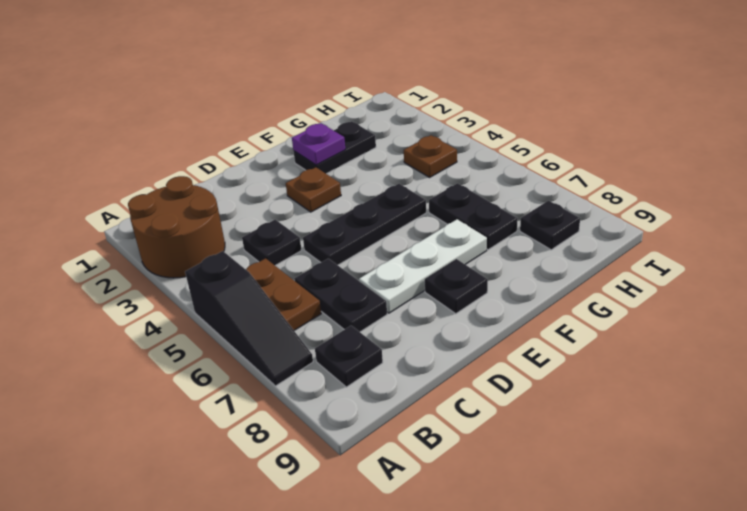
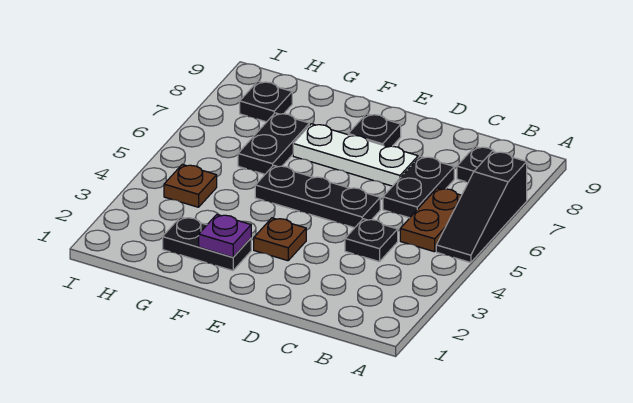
brown round brick A2:B3 level 1 -> none
black slope A5:A7 level 1 top 5 -> black slope A5:A7 level 1 top 7

